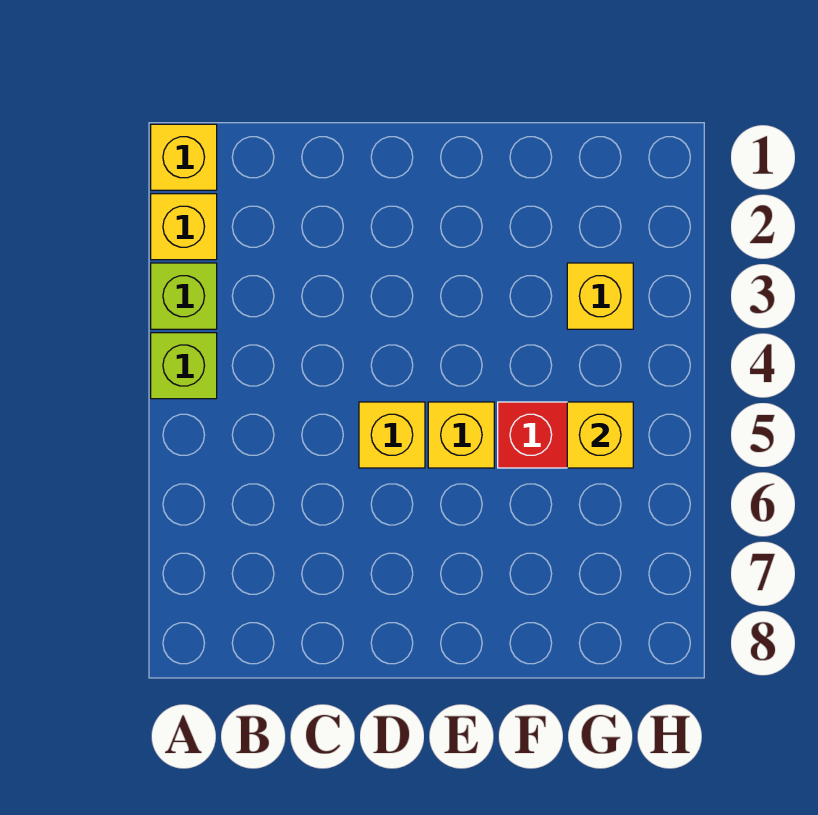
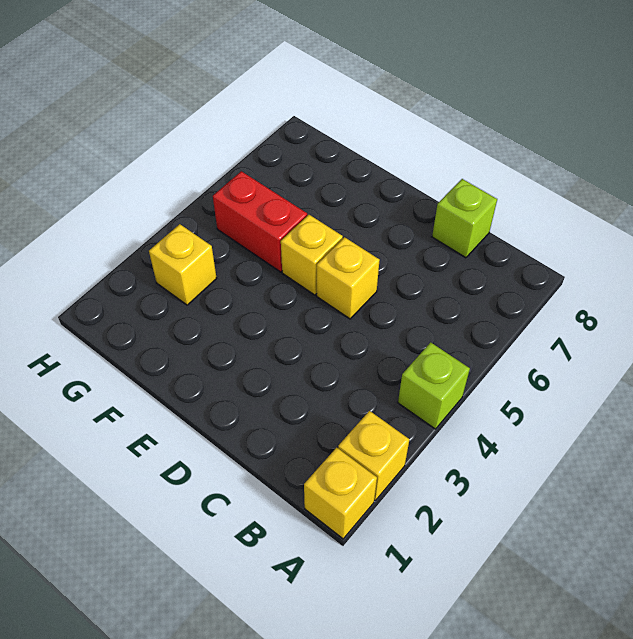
lime brick A3 level 1 -> lime brick C8 level 1
yellow brick G5 level 2 -> none

